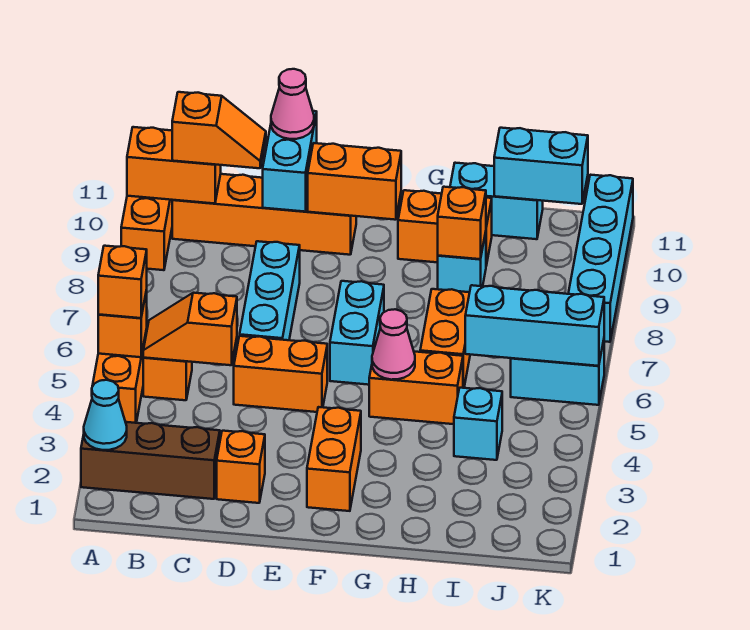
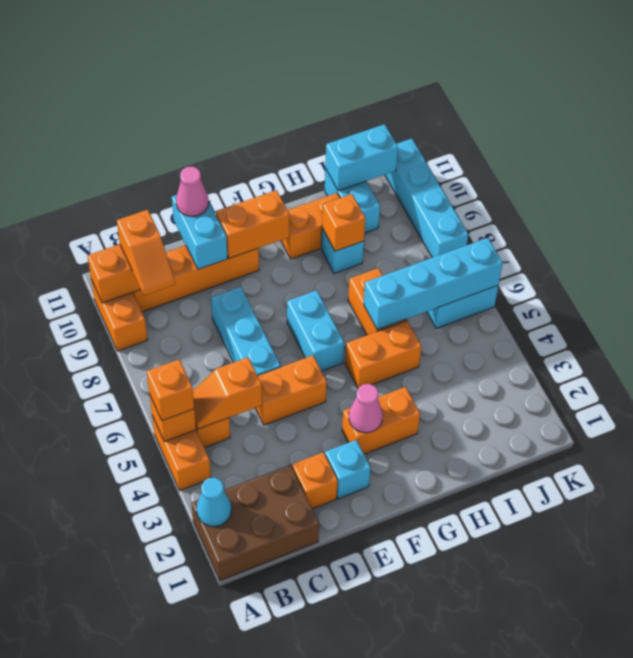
brown brick A2:C2 level 1 -> brown brick A1:C2 level 1
orange slope B10:C10 level 3 top B -> orange slope B9:B10 level 3 top 10
orange brick F2:F3 level 1 -> orange brick F3:G3 level 1
pink cone G5 level 2 -> pink cone F3 level 2
cyan brick H11:I11 level 1 -> cyan brick I10:I11 level 1
cyan brick I4 level 1 -> cyan brick E2 level 1
cyan brick I6:K6 level 2 -> cyan brick H6:K6 level 2

